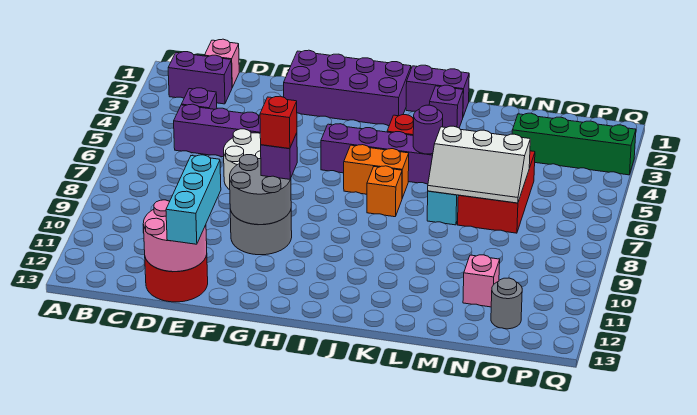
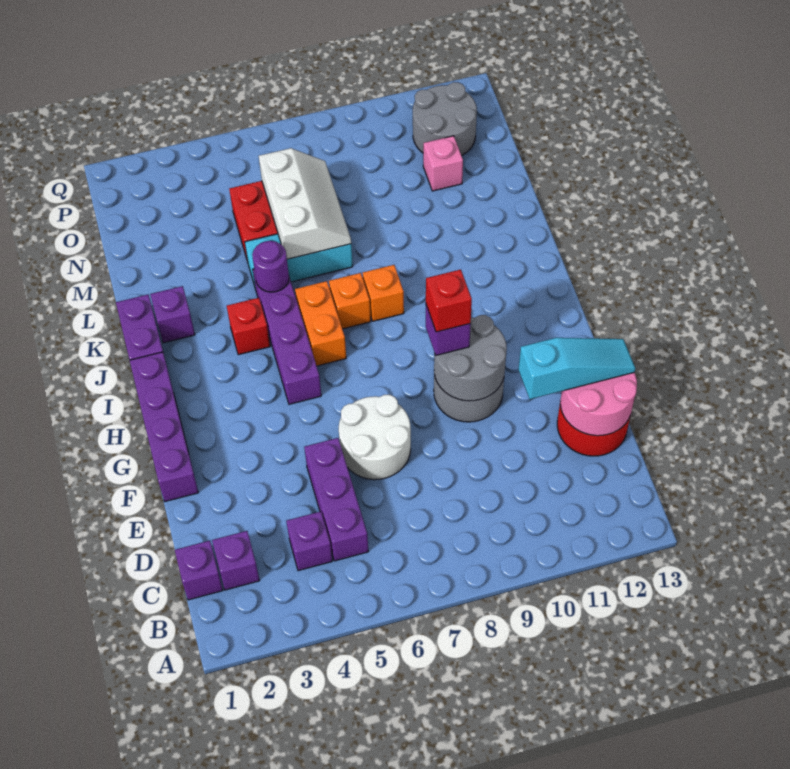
purple brick B2:C2 level 1 -> purple brick C2 level 1
pink brick C1 level 1 -> purple brick C1 level 1
cyan brick E11:E13 level 3 -> cyan slope E11:E13 level 3 top 11
purple brick F1:I2 level 1 -> purple brick F1:I1 level 1
none -> orange brick J8 level 1
green brick N3:Q3 level 1 -> none
grey round brick O12 level 1 -> grey round brick O11:P12 level 1

